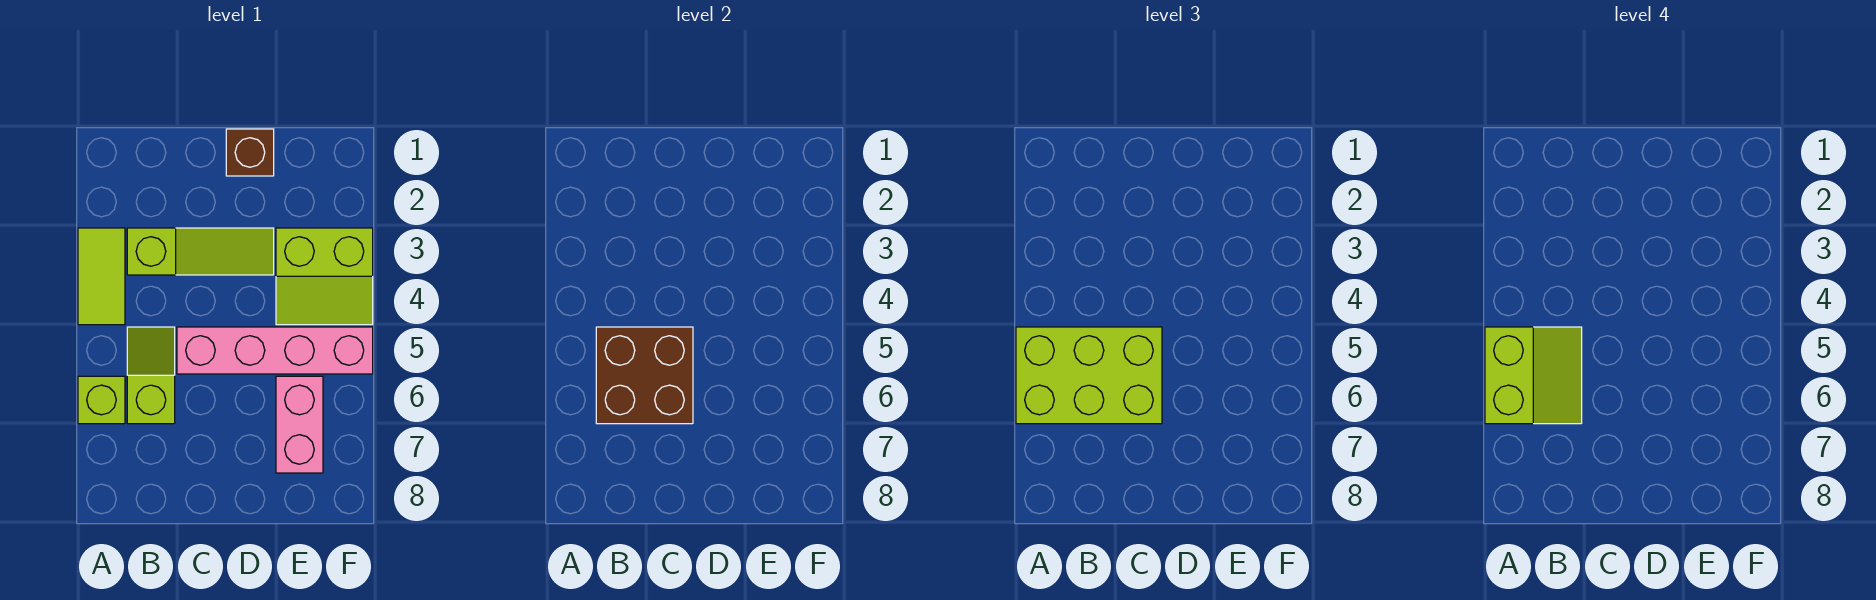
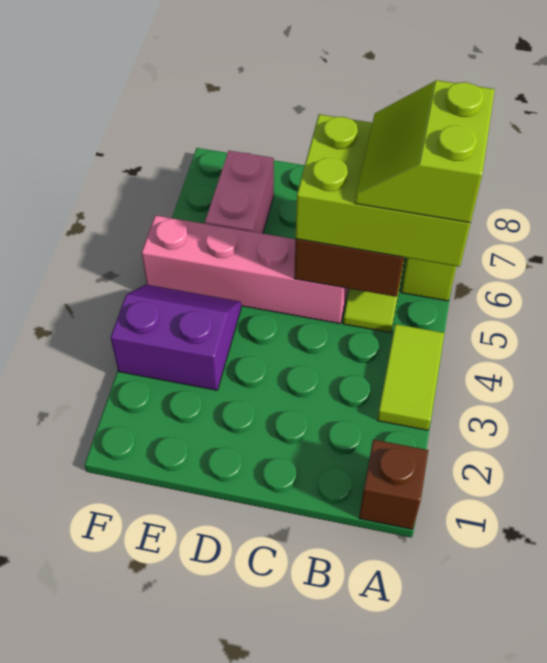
lime slope B3:D3 level 1 top B -> none
brown brick D1 level 1 -> brown brick A1 level 1
lime slope E3:F4 level 1 top 3 -> purple slope E3:F4 level 1 top 3

